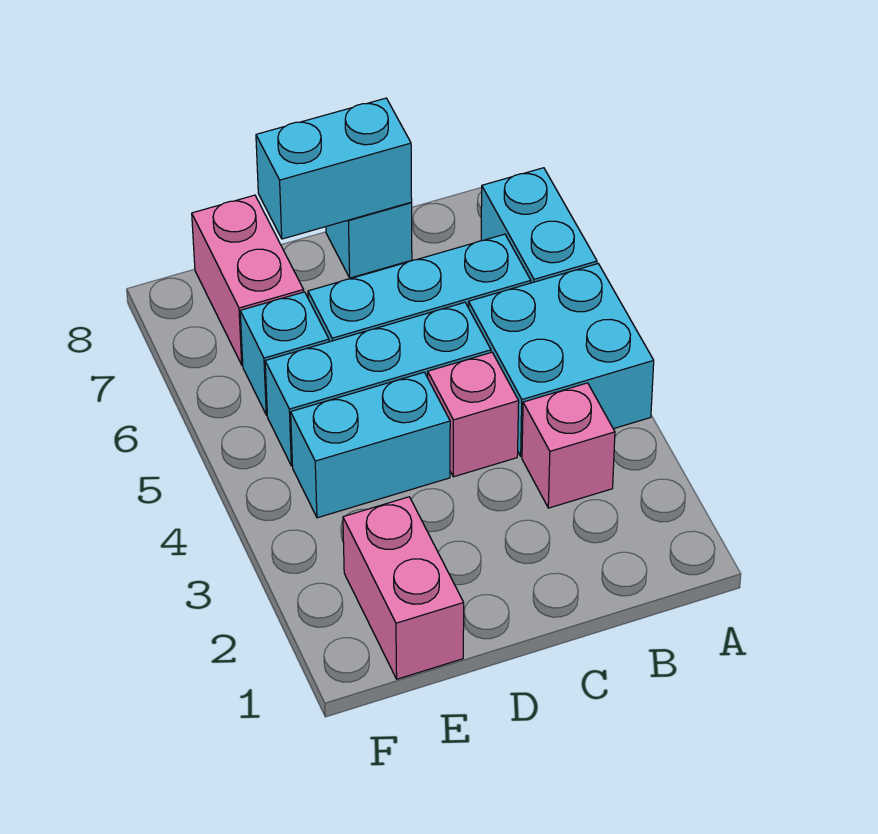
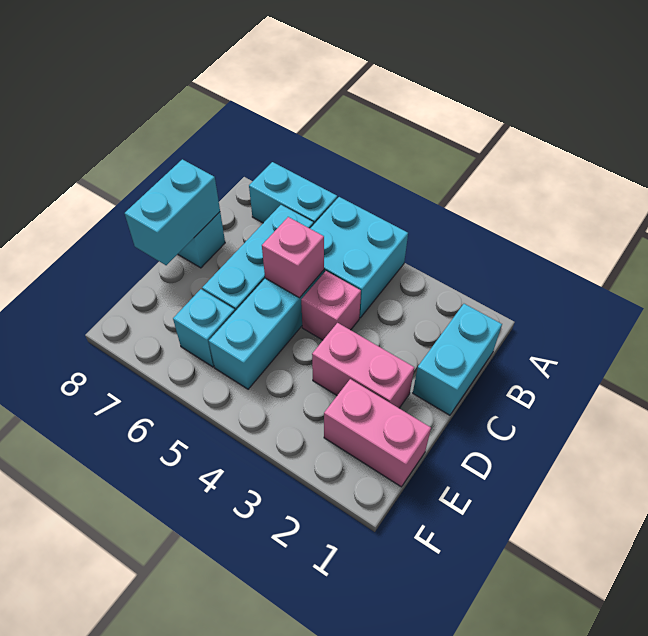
pink brick B3 level 1 -> pink brick C5 level 2
cyan brick D4:E4 level 1 -> cyan brick B1:C1 level 1
pink brick E7:E8 level 1 -> pink brick D2:D3 level 1

